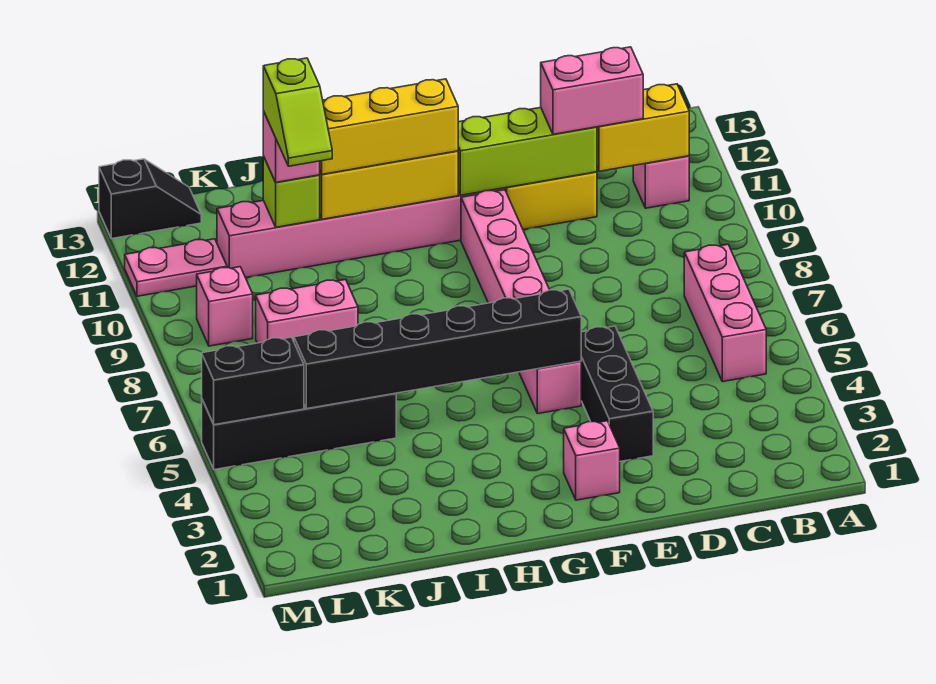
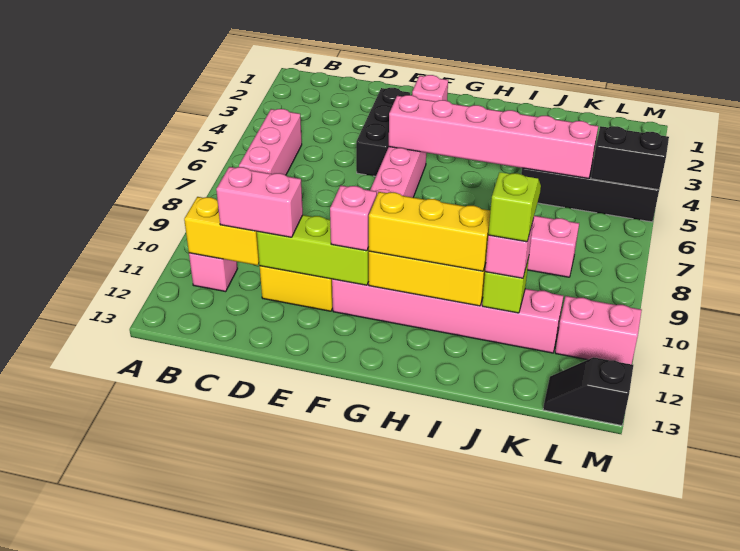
black brick F5:K5 level 2 -> pink brick F5:K5 level 2
pink brick L9 level 1 -> pink brick F11 level 3
pink plate L11:M11 level 1 -> pink brick L11:M11 level 1

